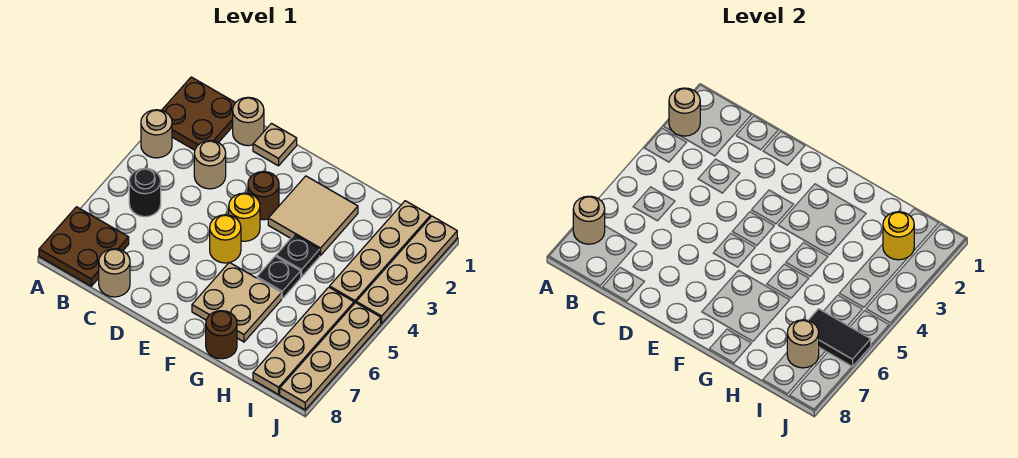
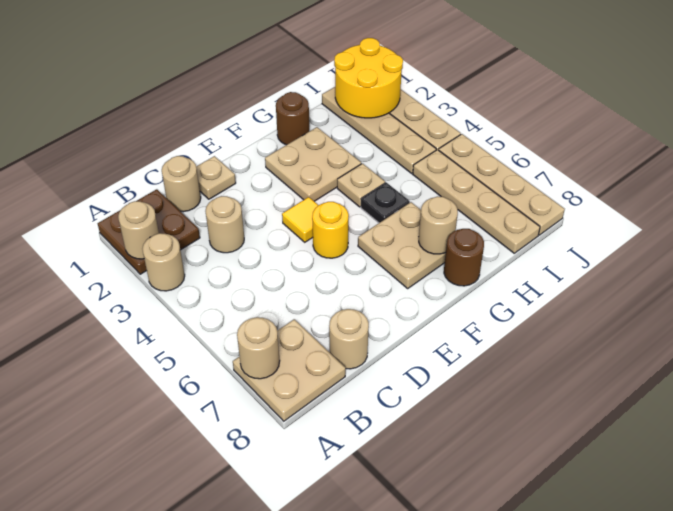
brown plate A7:B8 level 1 -> tan plate A7:B8 level 1
black round brick B5 level 1 -> none
brown round brick E3 level 1 -> brown round brick G1 level 1
yellow round brick E4 level 1 -> yellow tile E4 level 1
tan tile F2:G3 level 1 -> tan plate F2:G3 level 1
black plate G4 level 1 -> tan plate G4 level 1
yellow round brick I2 level 2 -> yellow round brick I1:J2 level 2
black tile I6:J6 level 2 -> none
tan round brick I7 level 2 -> tan round brick G7 level 2

